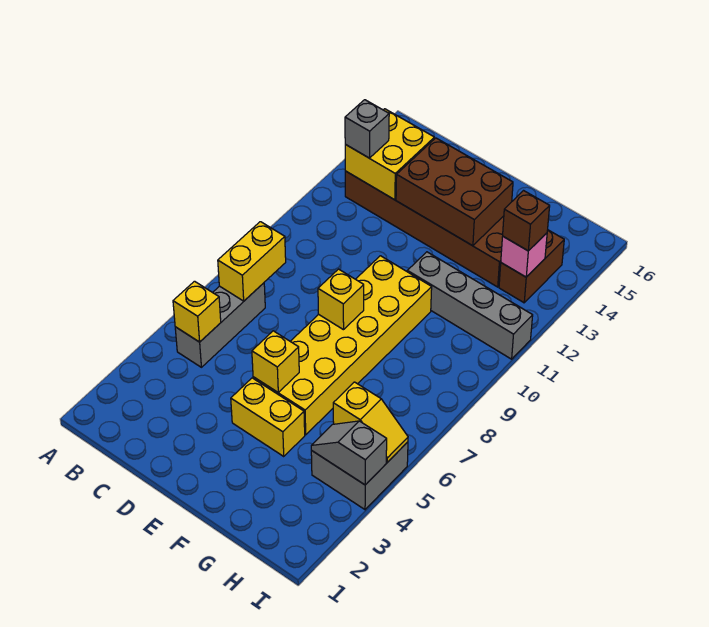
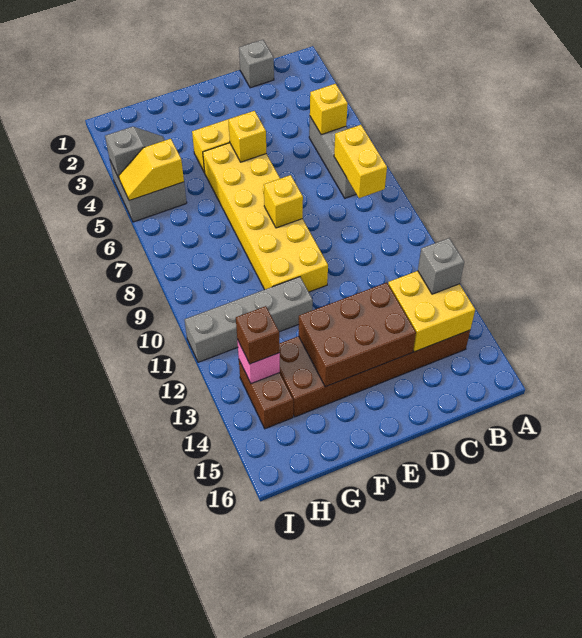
none -> grey brick C1 level 1

